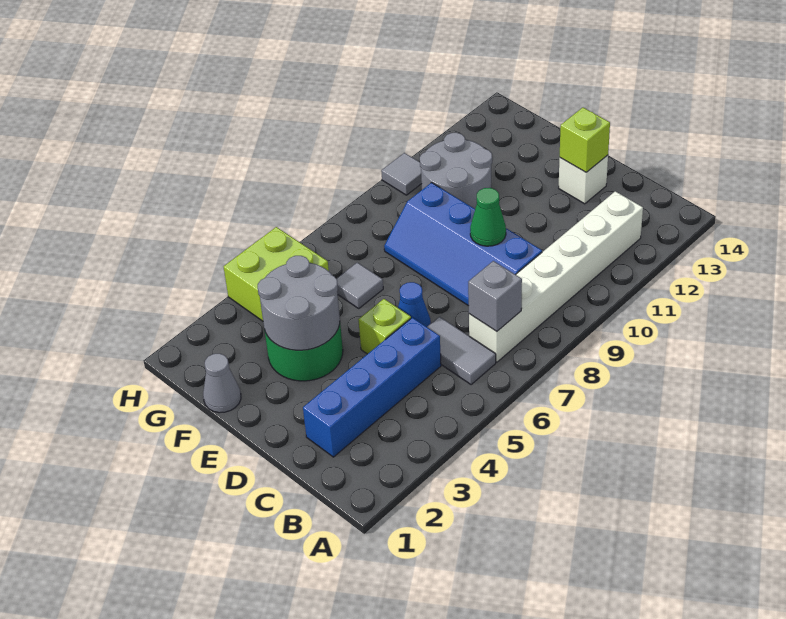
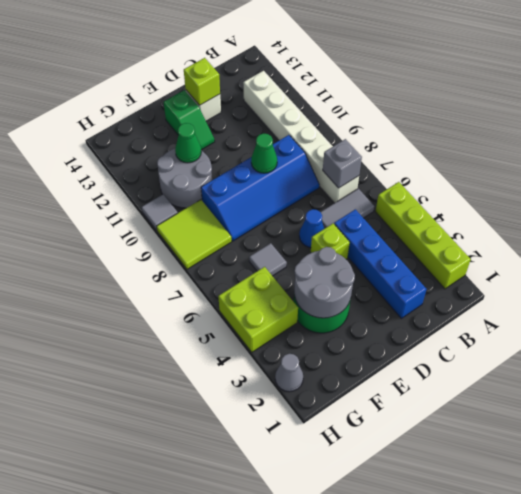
none -> lime brick A2:A5 level 1
none -> green slope E12:E13 level 1 top 13
grey cone F1 level 1 -> grey cone H2 level 1
none -> green cone F11 level 2
none -> lime tile G8:H9 level 1

